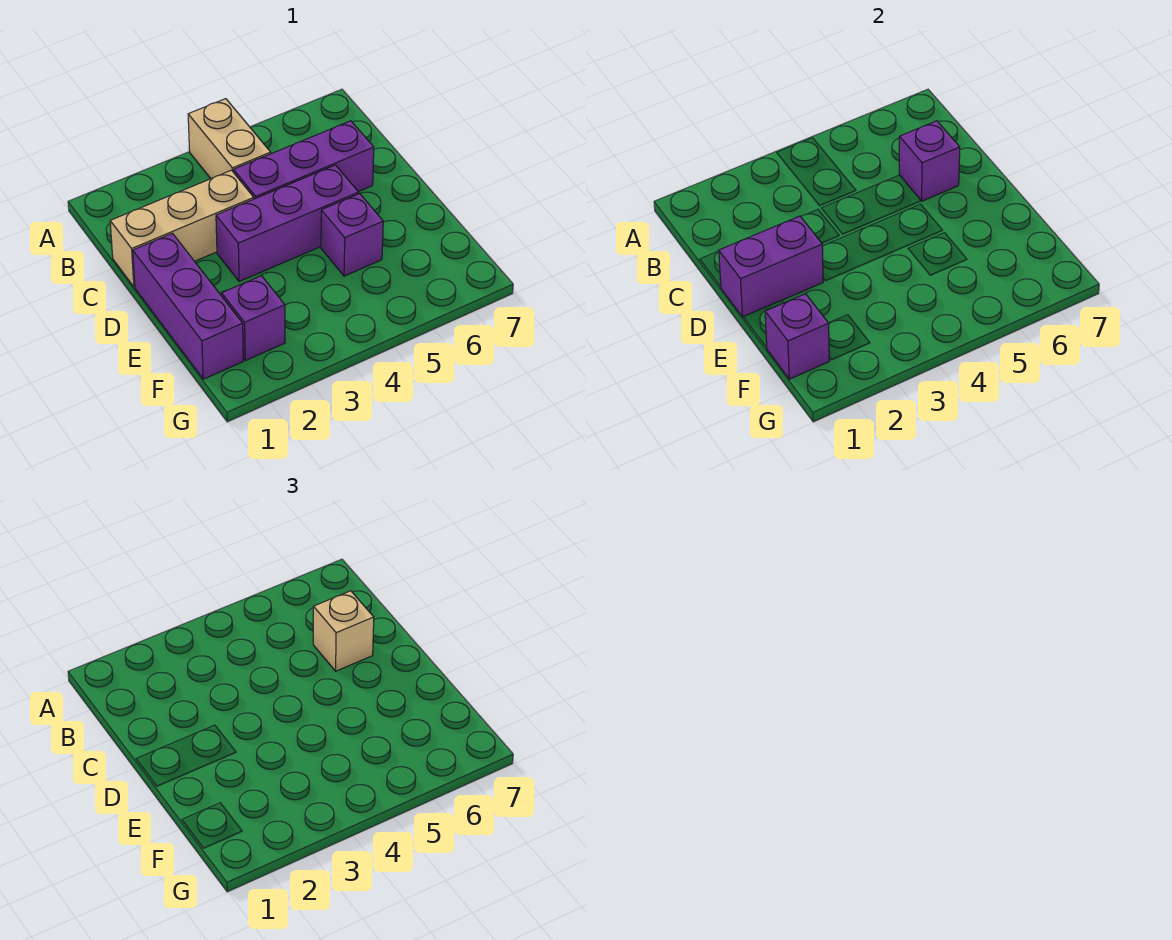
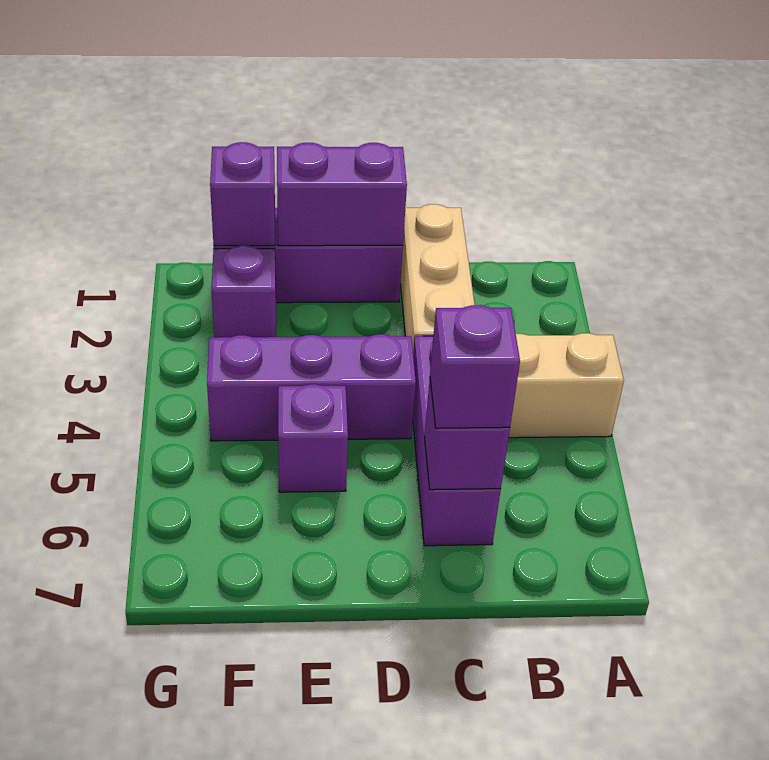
tan brick C6 level 3 -> purple brick C6 level 3
purple brick D1:D2 level 2 -> purple brick D1:E1 level 2
purple brick D3:D5 level 1 -> purple brick D4:F4 level 1

